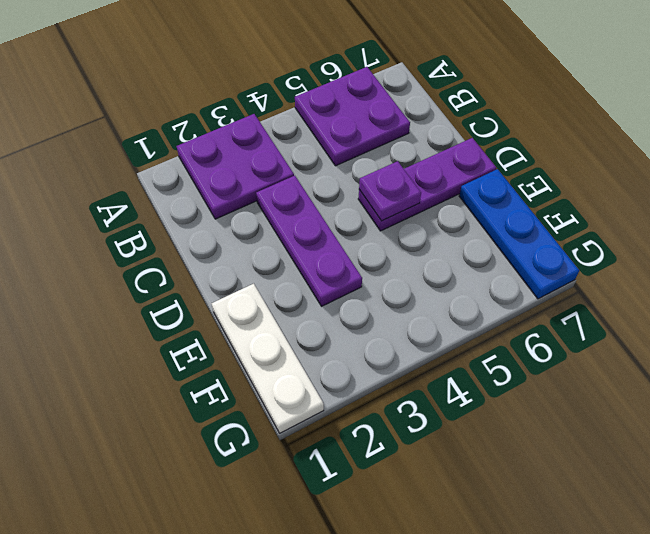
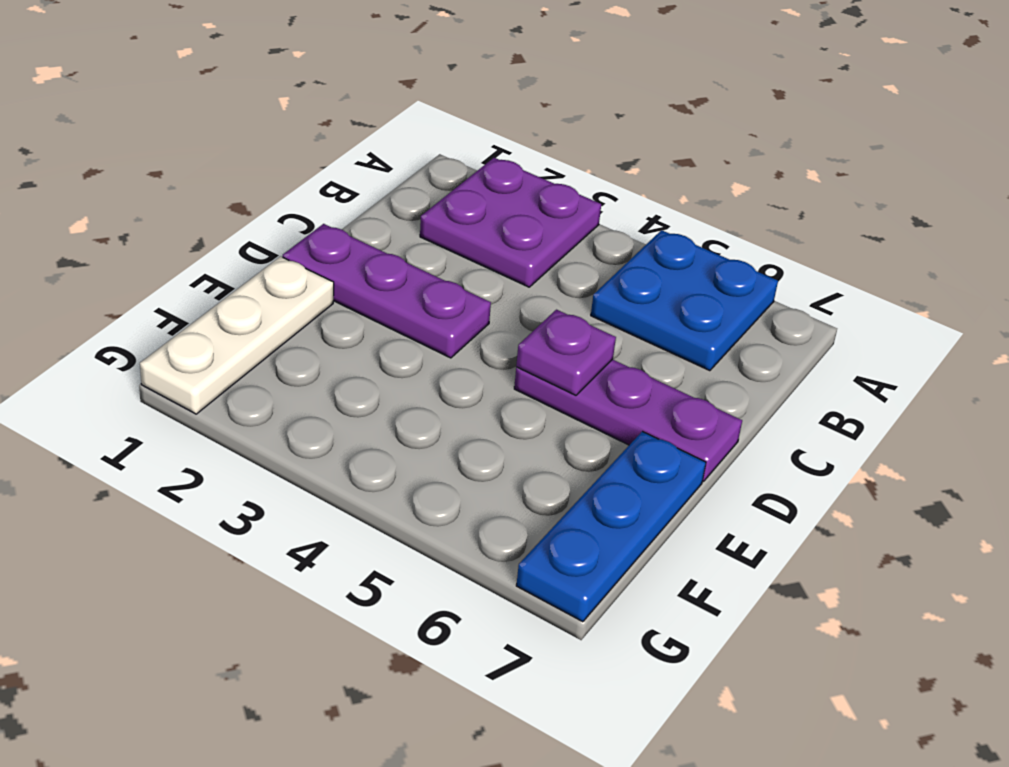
purple plate A5:B6 level 1 -> blue plate A5:B6 level 1
purple plate C3:E3 level 1 -> purple plate D1:D3 level 1

